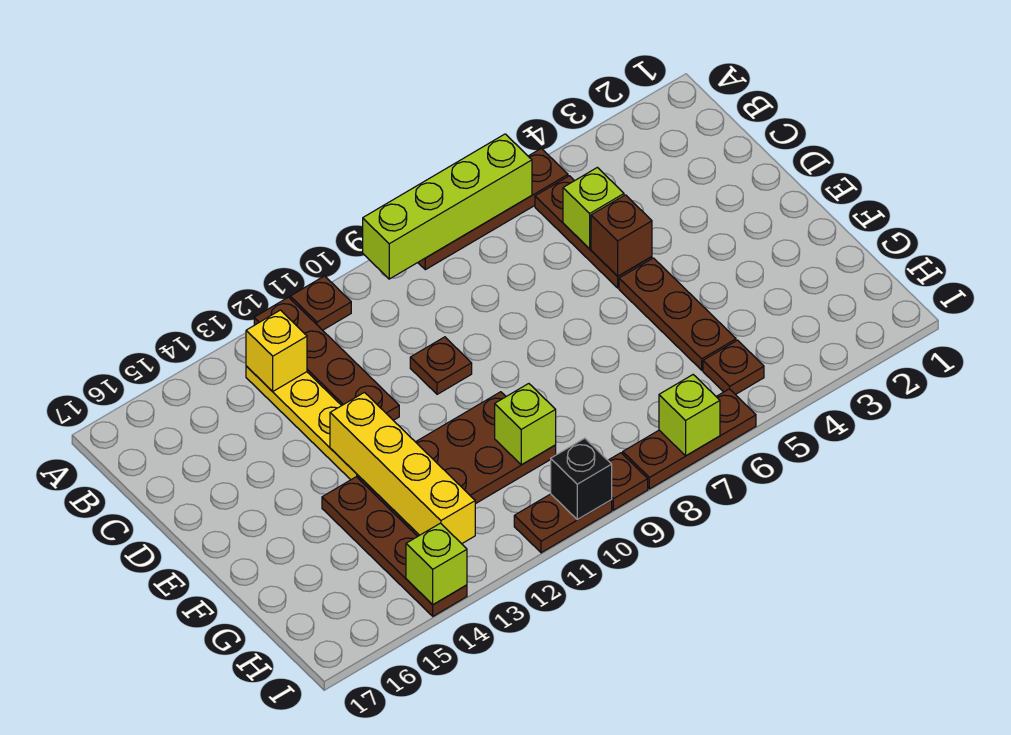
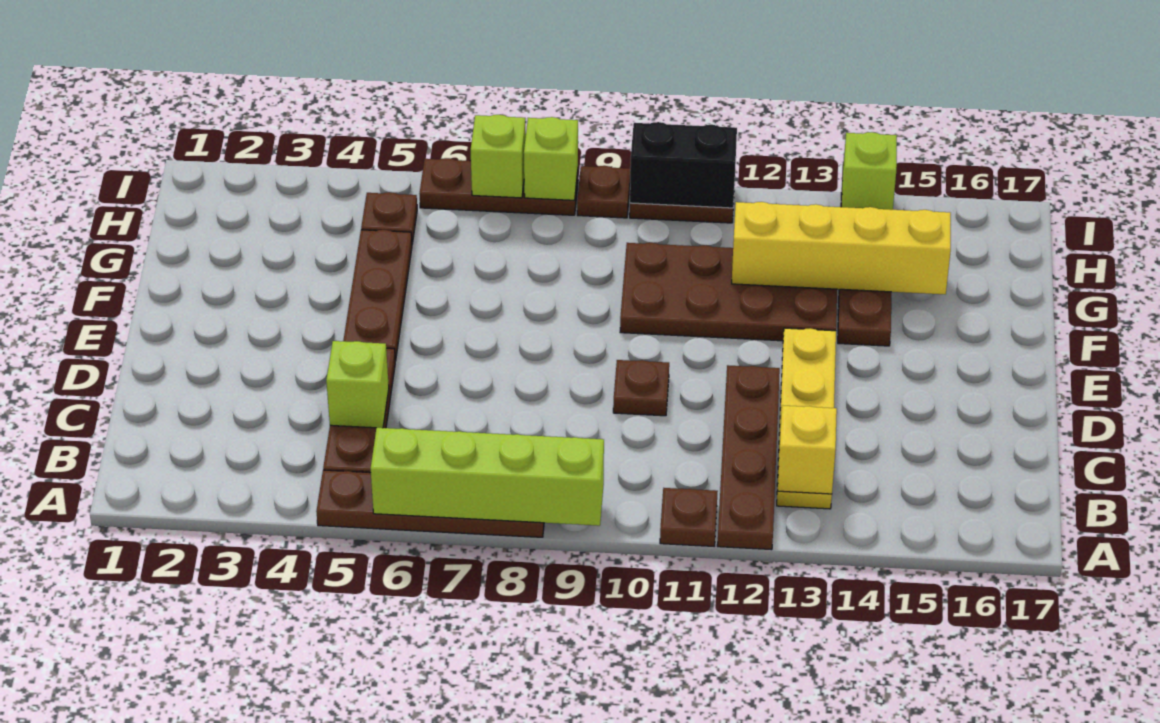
brown brick D5 level 2 -> none
yellow brick E13:H13 level 2 -> yellow brick G12:G15 level 2
lime brick G10 level 2 -> lime brick I8 level 2
black brick I10 level 2 -> black brick I10:I11 level 2

